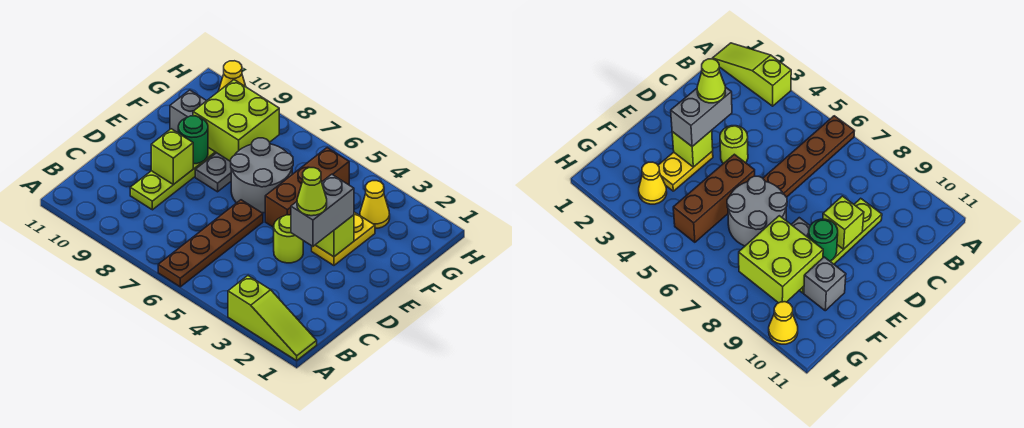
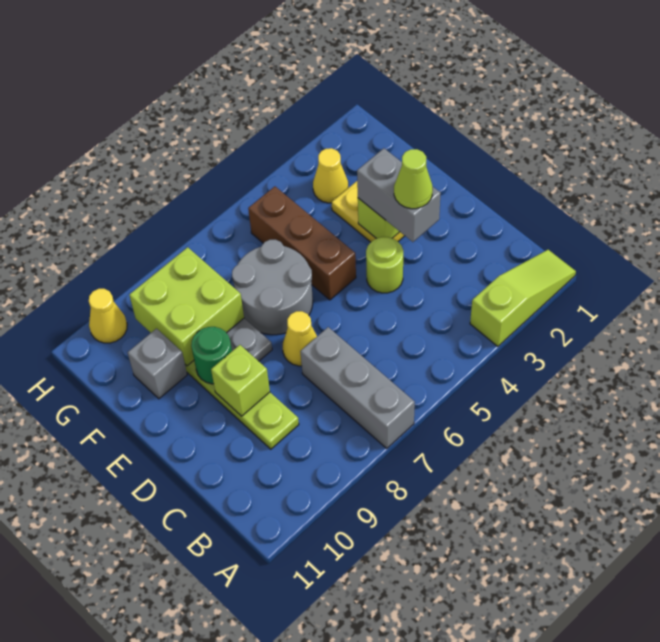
brown plate A6:D6 level 1 -> none
none -> grey brick A7:C7 level 1
none -> yellow cone D7 level 1

